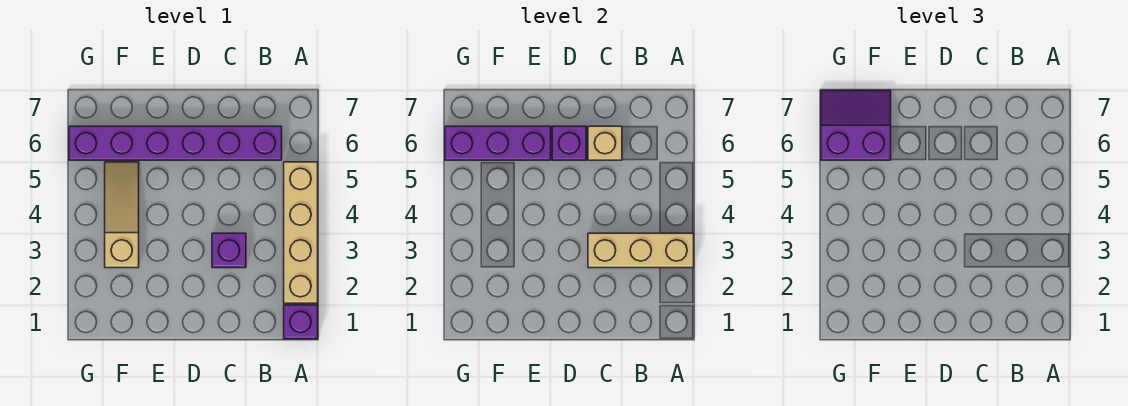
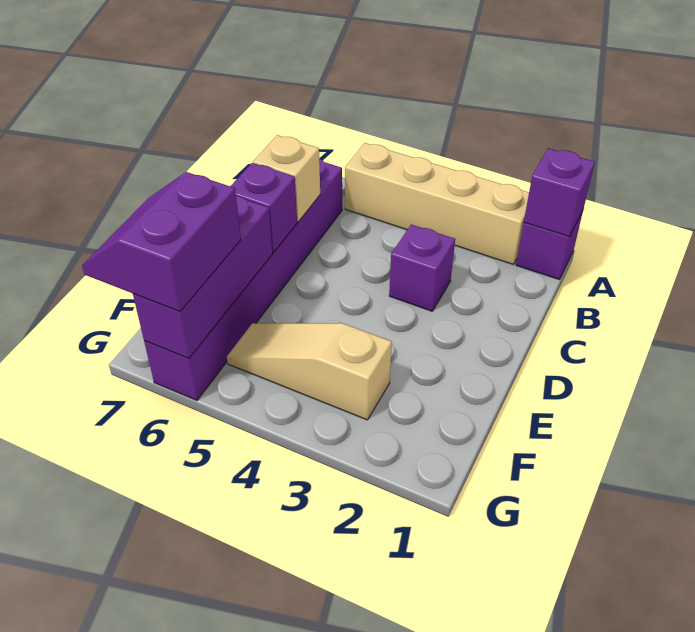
none -> purple brick A1 level 2
tan brick A3:C3 level 2 -> none

